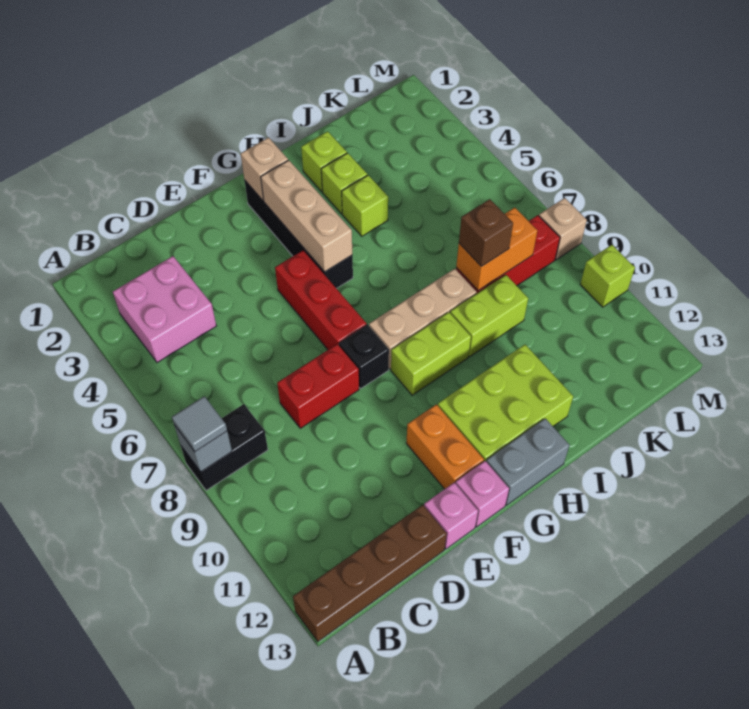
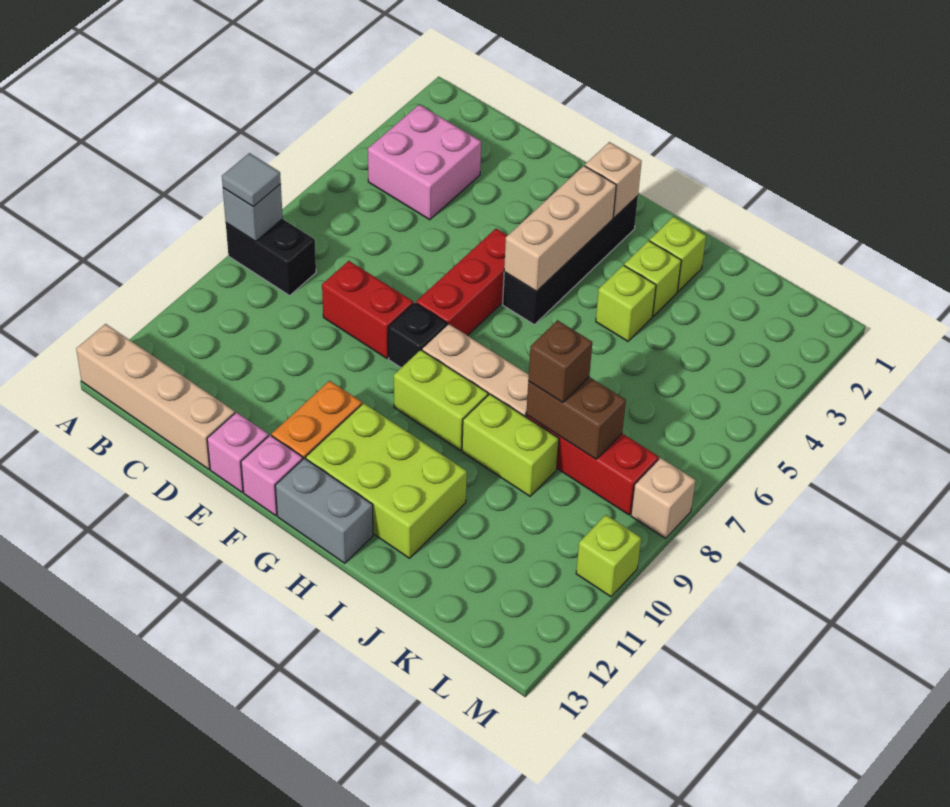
brown brick A13:D13 level 1 -> tan brick A13:D13 level 1
orange brick J8:K8 level 2 -> brown brick J8:K8 level 2

